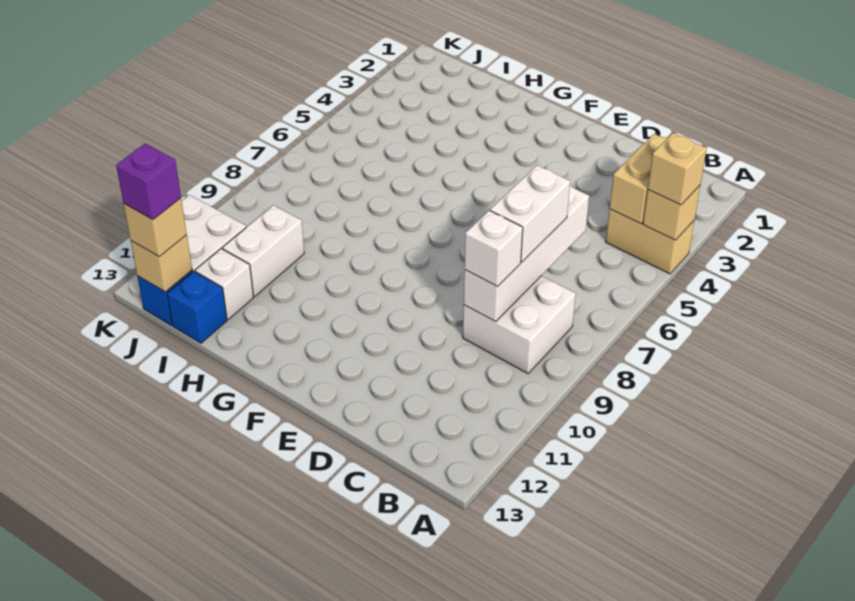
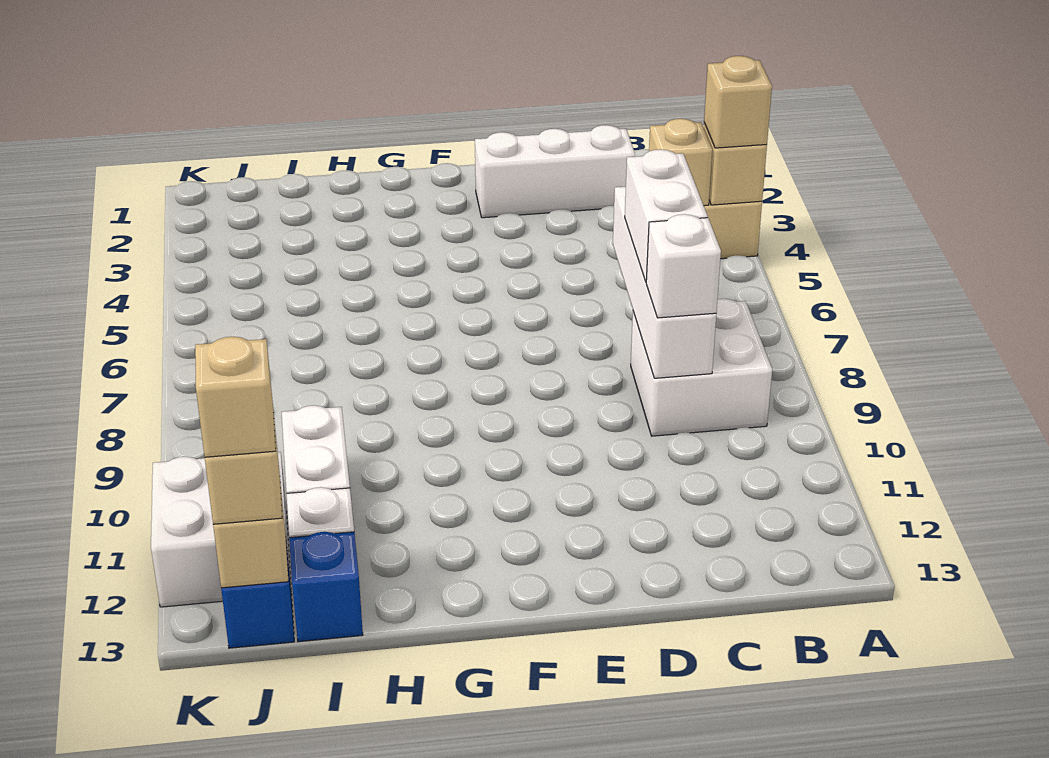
tan brick B3:B4 level 2 -> tan brick B4 level 2
none -> white brick C2:E2 level 1
purple brick J13 level 4 -> tan brick J13 level 4

